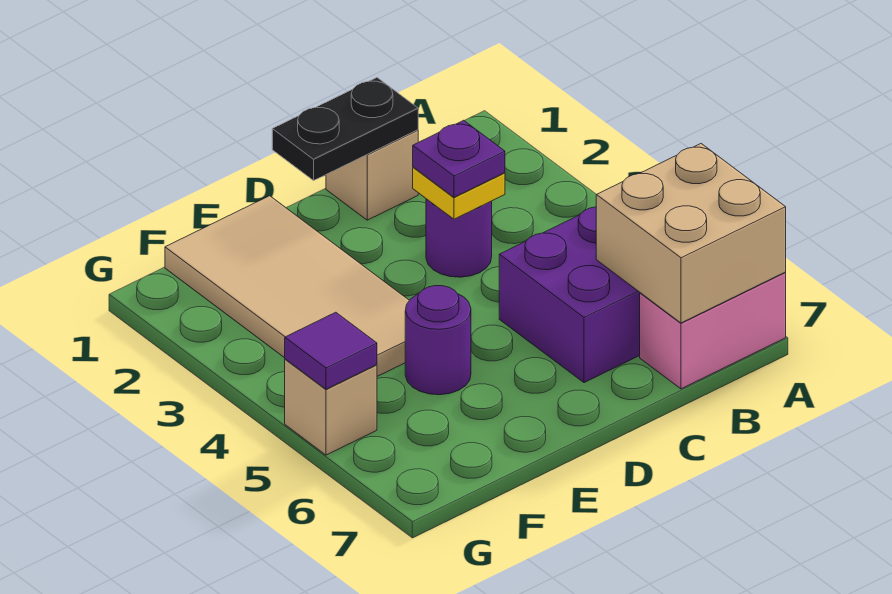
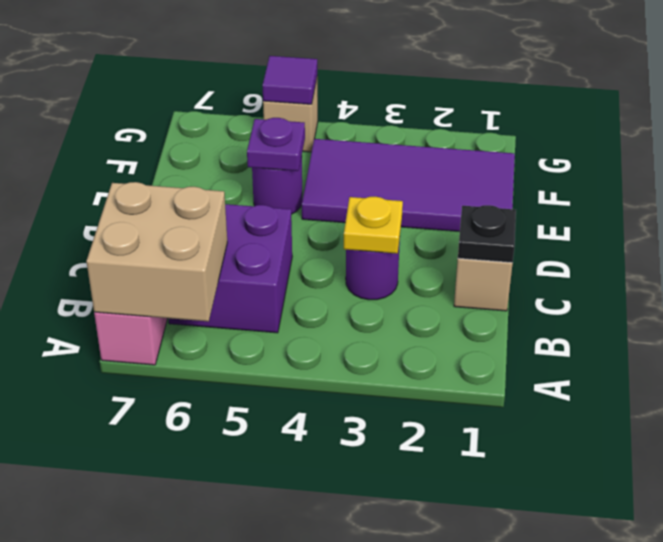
black plate C1:D1 level 2 -> black plate C1 level 2
purple plate C3 level 3 -> purple plate E5 level 2
tan tile E1:F4 level 1 -> purple tile E1:F4 level 1

